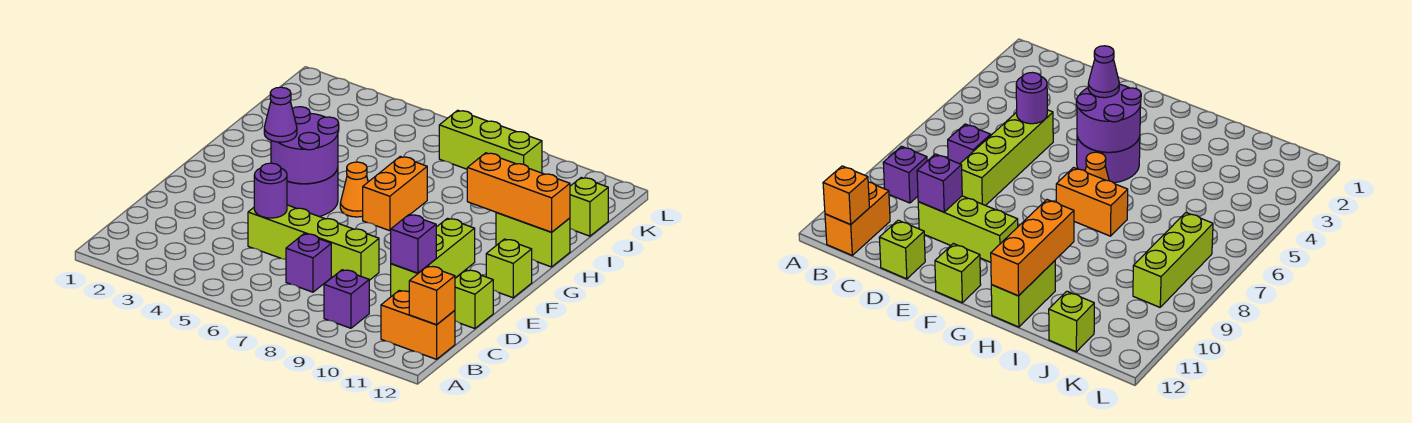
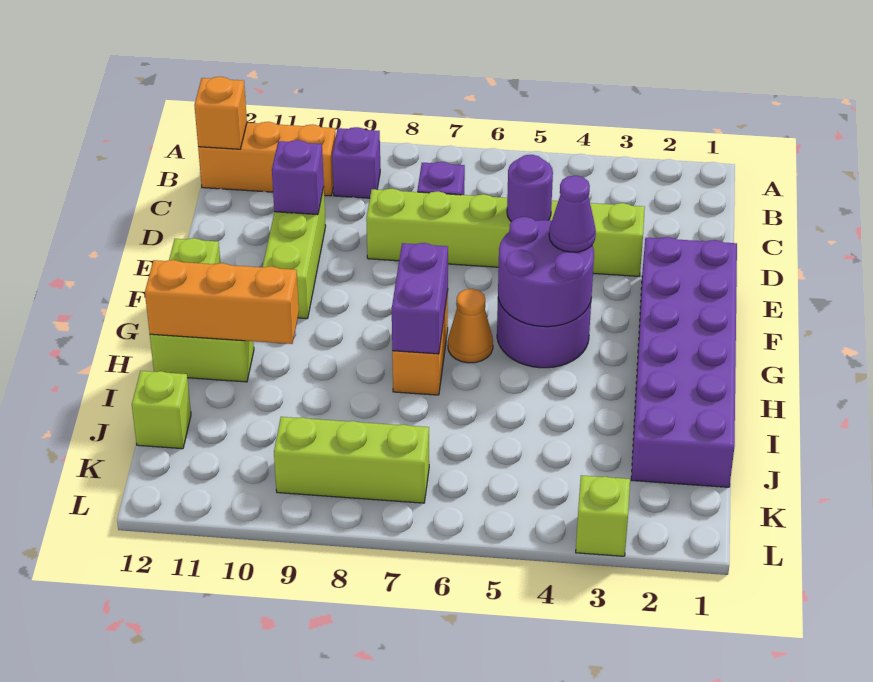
orange brick B11:B12 level 1 -> orange brick B10:B12 level 1
lime brick D5:D8 level 1 -> lime brick D3:D8 level 1
lime brick D12 level 1 -> lime brick L3 level 1
none -> purple brick E1:J2 level 1
none -> purple brick G7:H7 level 2

